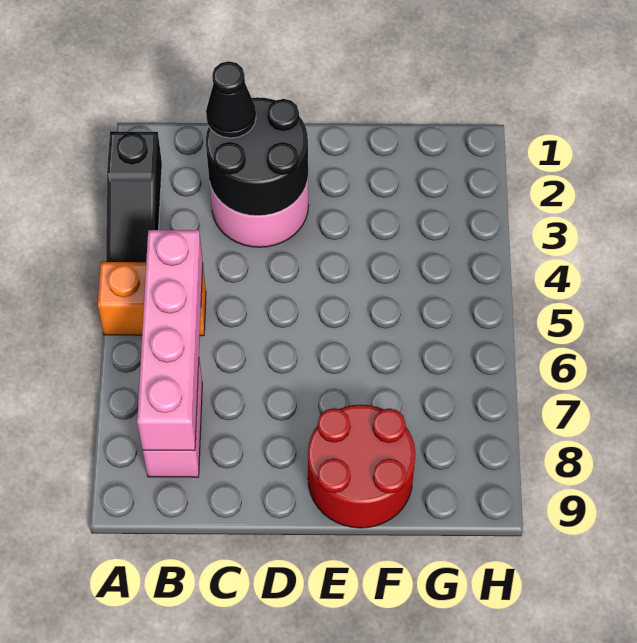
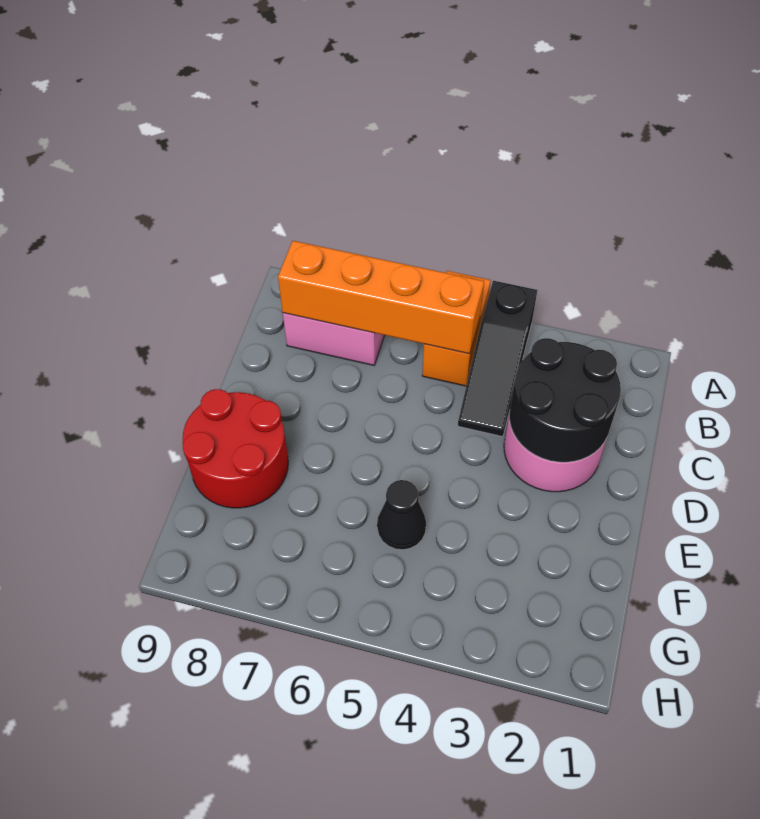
black slope A2:A4 level 1 top 2 -> black slope A4:C4 level 1 top A
pink brick B5:B8 level 2 -> orange brick B5:B8 level 2
black cone C2 level 3 -> black cone F5 level 1

